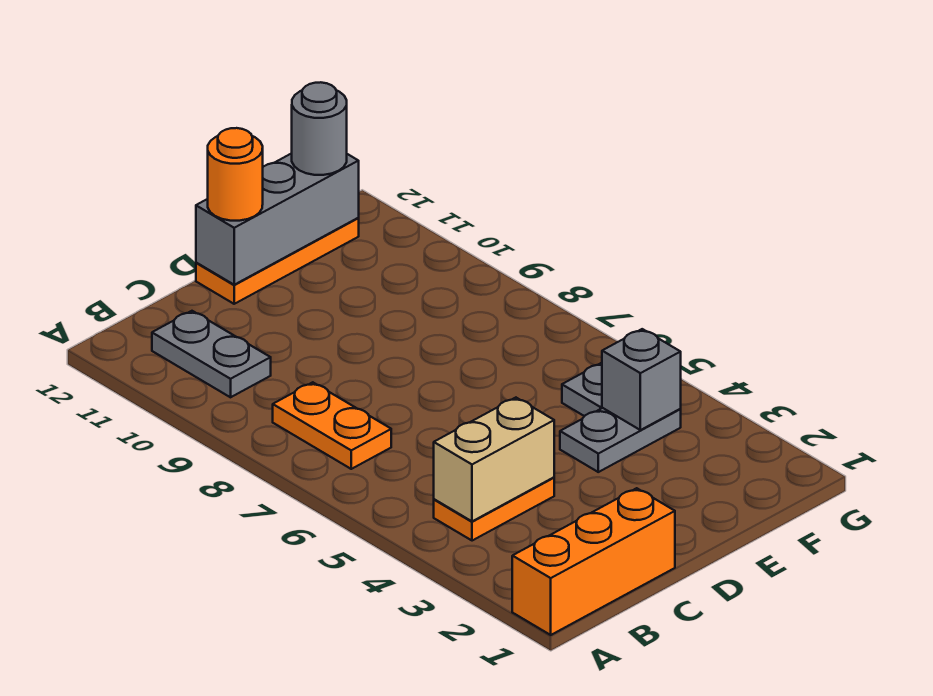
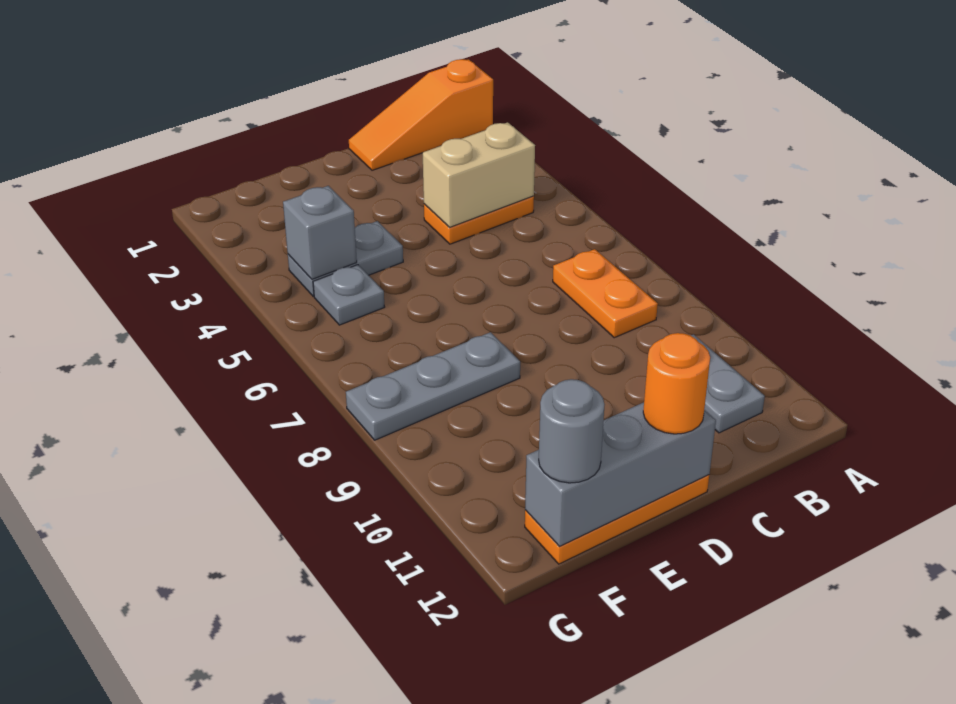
orange brick A1:C1 level 1 -> orange slope A1:C1 level 1 top A
none -> grey plate E8:G8 level 1

